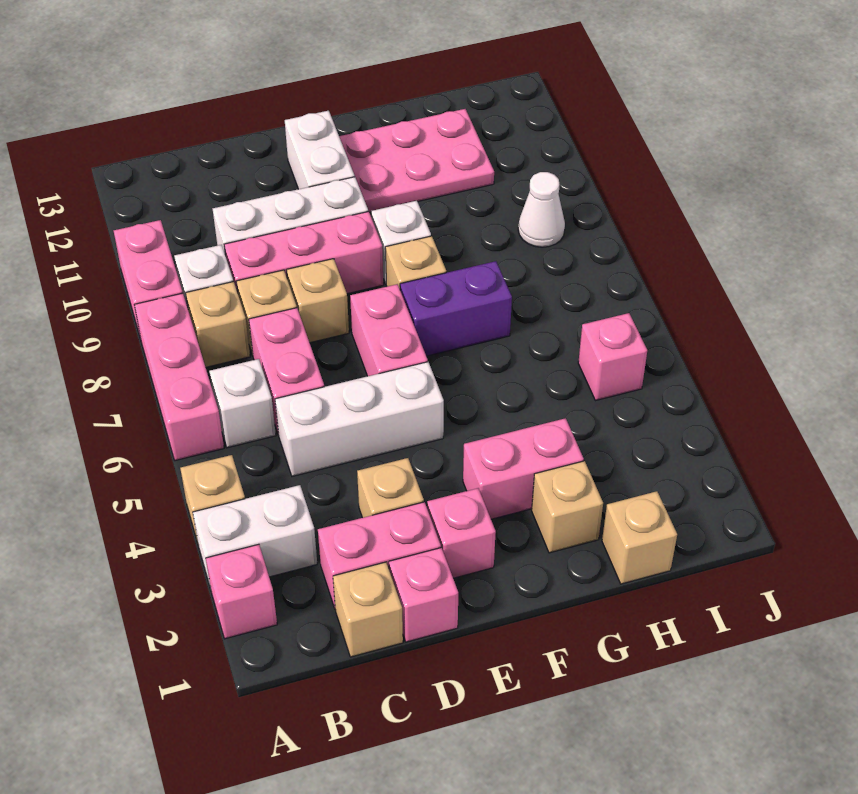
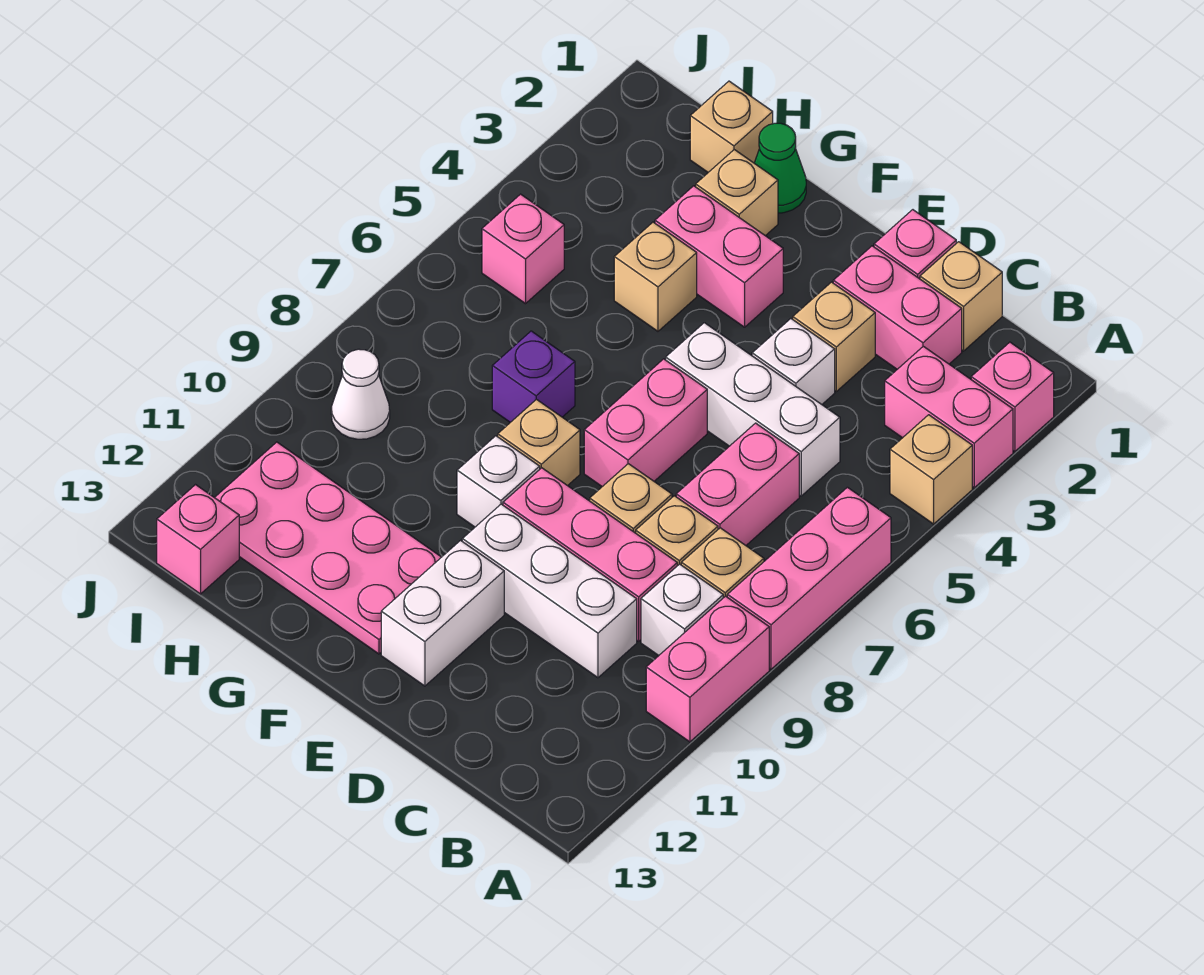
white brick A3:B3 level 1 -> pink brick A3:B3 level 1
white brick B6 level 1 -> white brick D4 level 1
pink brick E2 level 1 -> pink brick I13 level 1
purple brick F7:G7 level 1 -> purple brick G7 level 1
pink plate F11:H12 level 1 -> pink plate F11:I12 level 1
none -> green cone G1 level 1
none -> tan brick G4 level 1

